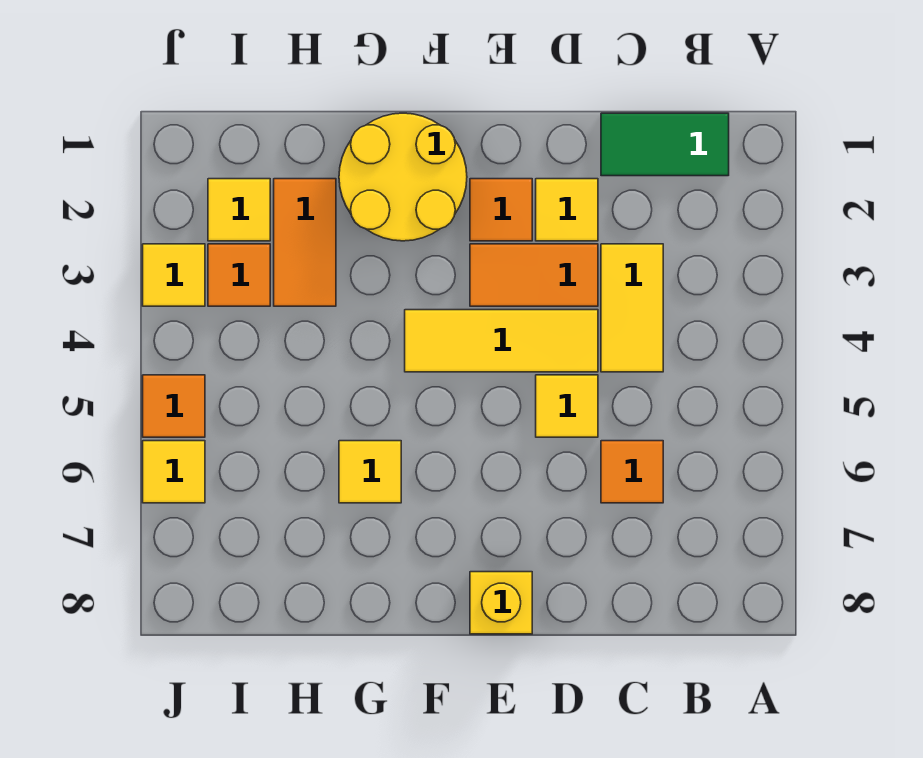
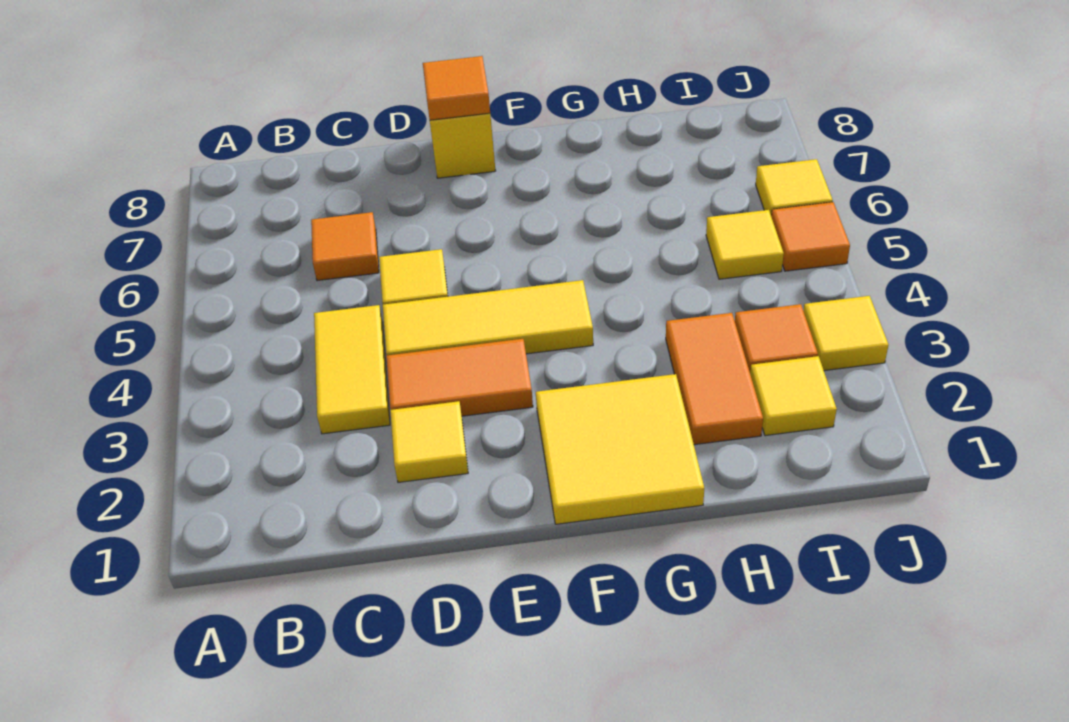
green tile B1:C1 level 1 -> none
orange tile E2 level 1 -> orange tile E8 level 2
yellow round brick F1:G2 level 1 -> yellow tile F1:G2 level 1
yellow tile G6 level 1 -> yellow tile I5 level 1

